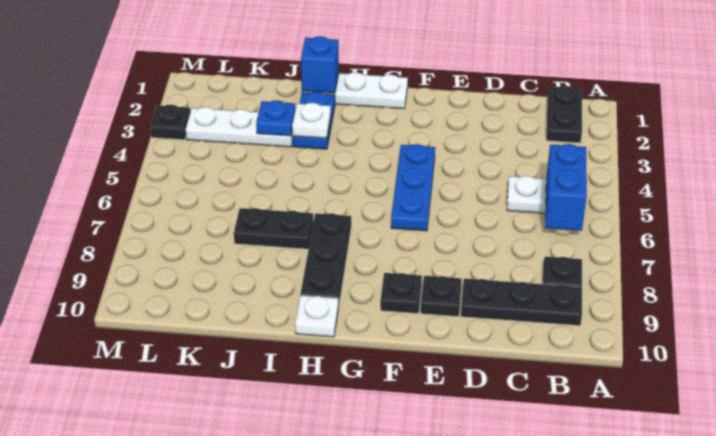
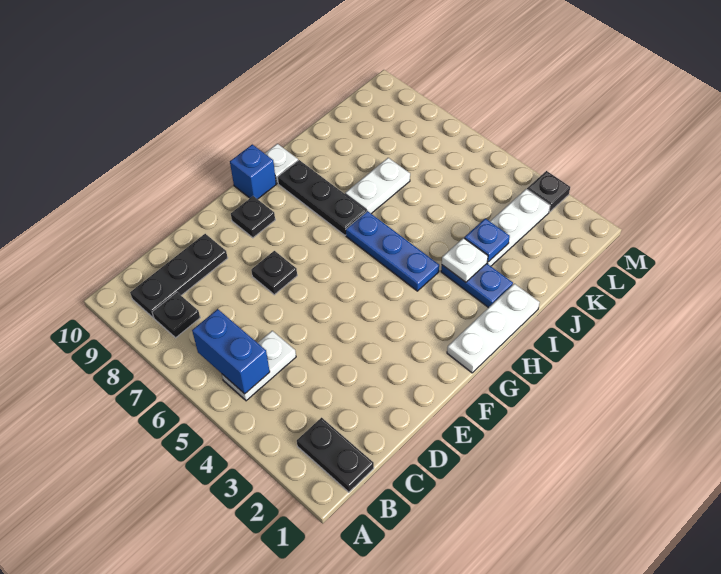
black plate E9 level 1 -> black plate E7 level 1
blue plate F4:F6 level 1 -> blue plate H4:H6 level 1
blue brick I1 level 2 -> blue brick G10 level 1
black plate I7:J7 level 1 -> white plate I7:J7 level 1

